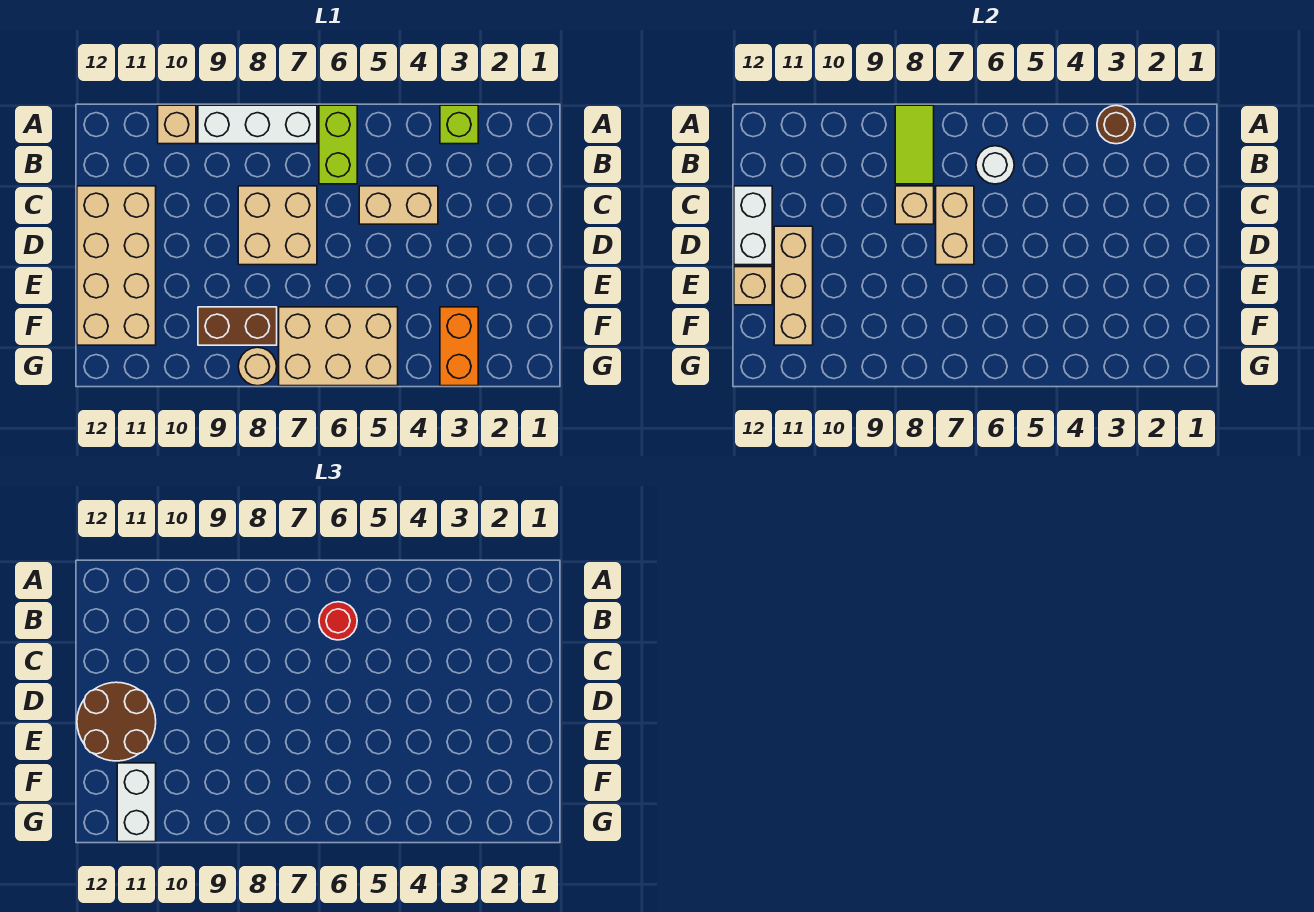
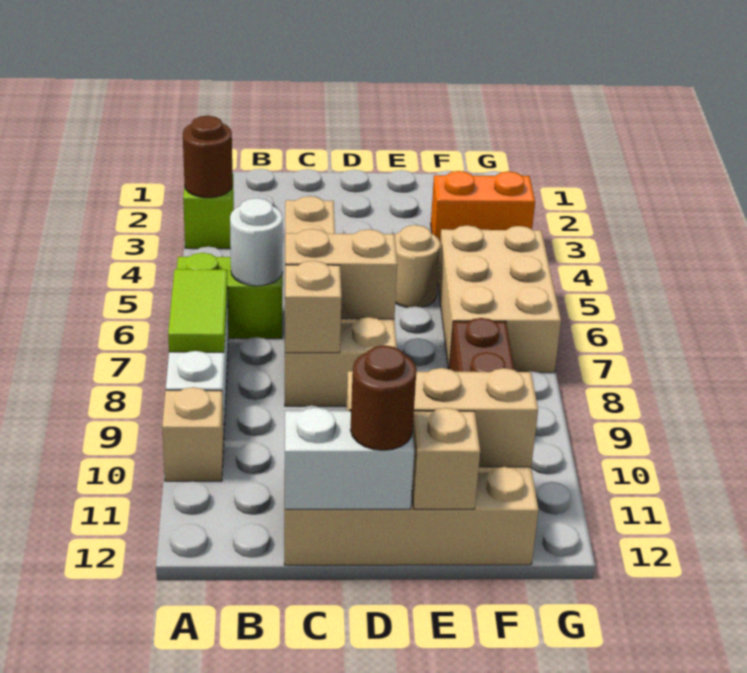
lime tile A8:B8 level 2 -> lime tile A7:A8 level 2
red round brick B6 level 3 -> none
brown round brick D11:E12 level 3 -> brown round brick D12 level 3
white brick F11:G11 level 3 -> none
tan round brick G8 level 1 -> tan round brick E5 level 1

